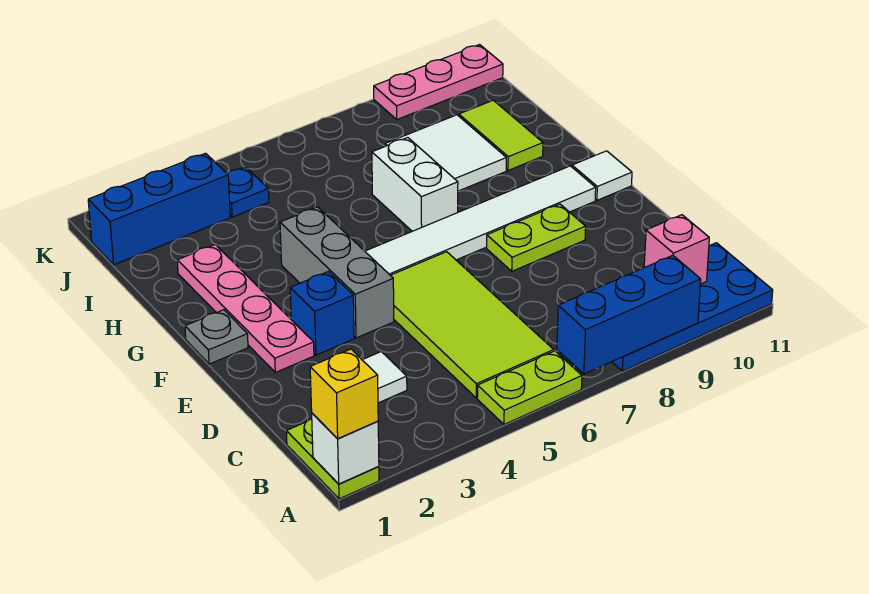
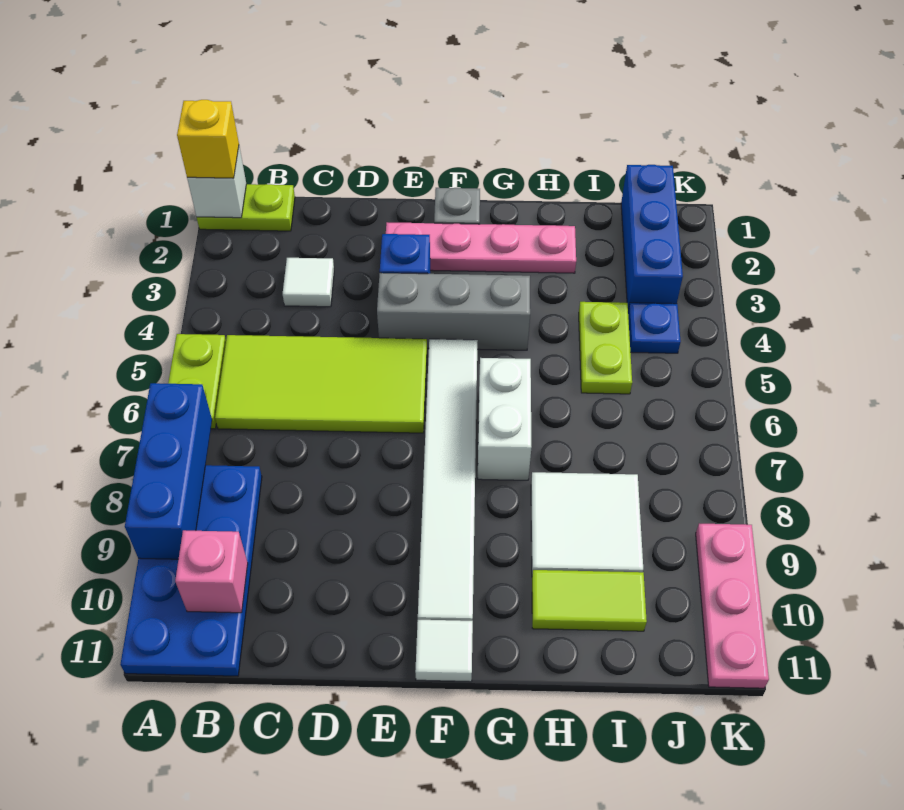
lime plate E8:E9 level 1 -> lime plate I4:I5 level 1
white brick G7:H7 level 1 -> white brick G6:G7 level 1

